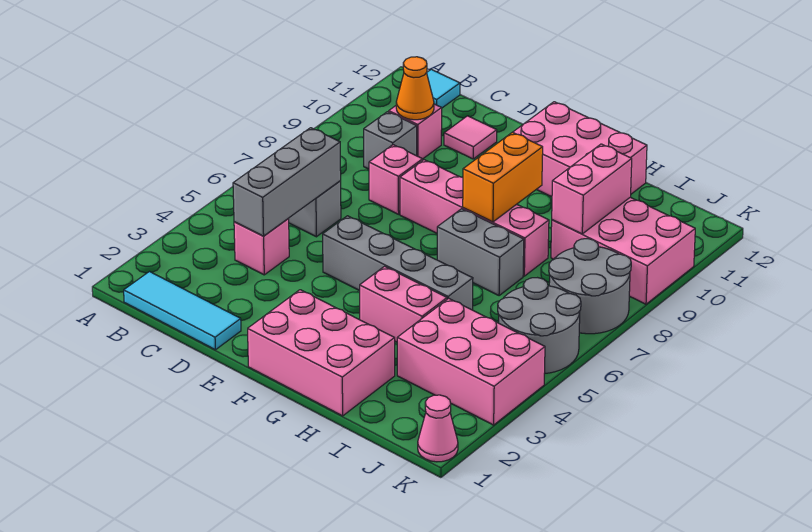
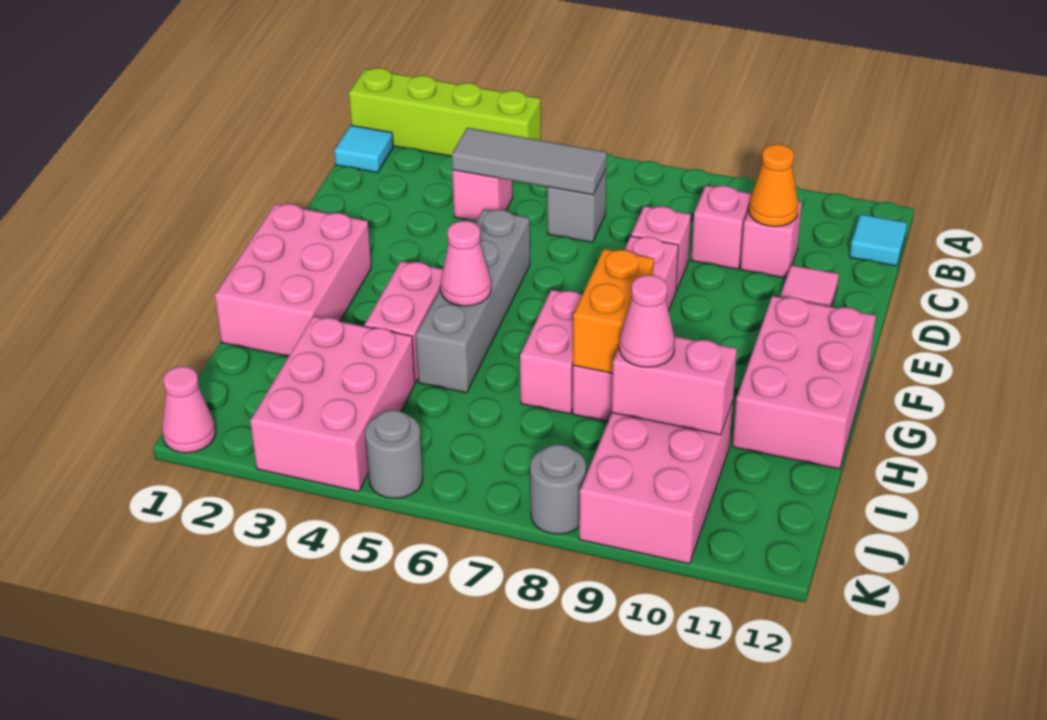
none -> lime brick A1:A4 level 1
cyan tile B1:D1 level 1 -> cyan tile B1 level 1
grey brick C4:C6 level 2 -> grey tile C4:C6 level 2
grey brick C9 level 1 -> pink brick C9 level 1
none -> pink cone G5 level 2
grey brick G7:H7 level 1 -> pink brick G7:H7 level 1
orange brick G8:G9 level 2 -> orange brick G8:H8 level 2
none -> pink cone I9 level 3
grey round brick J5:K6 level 1 -> grey round brick K5 level 1
grey round brick J7:K8 level 1 -> grey round brick K8 level 1

